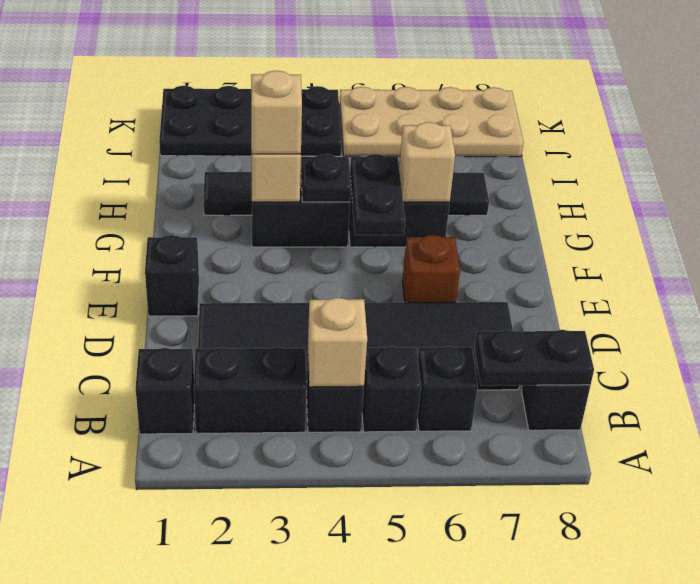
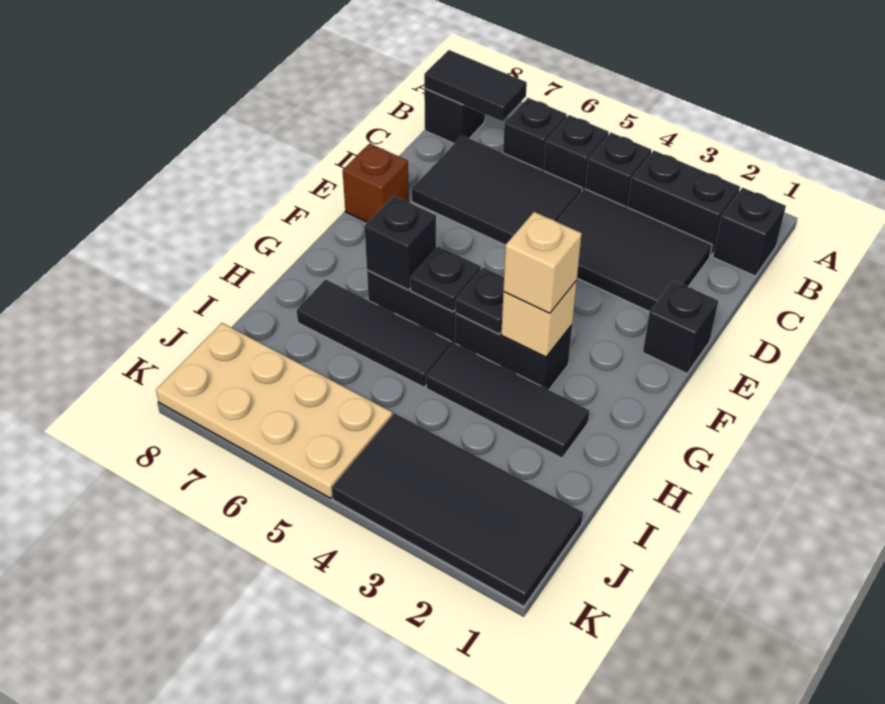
tan brick B4 level 2 -> none
black plate B7:B8 level 2 -> black tile B7:B8 level 2
brown brick E6 level 1 -> brown brick E8 level 1
black plate F5:G5 level 2 -> black plate G5 level 2
tan brick G6 level 2 -> black brick G6 level 2
black plate J1:K4 level 1 -> black tile J1:K4 level 1

